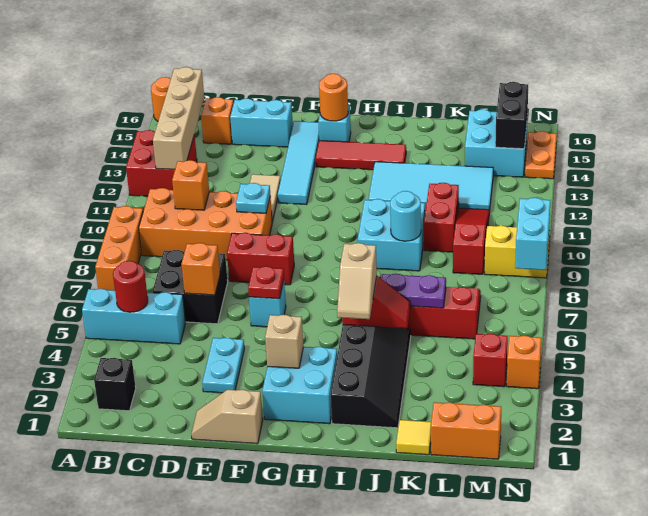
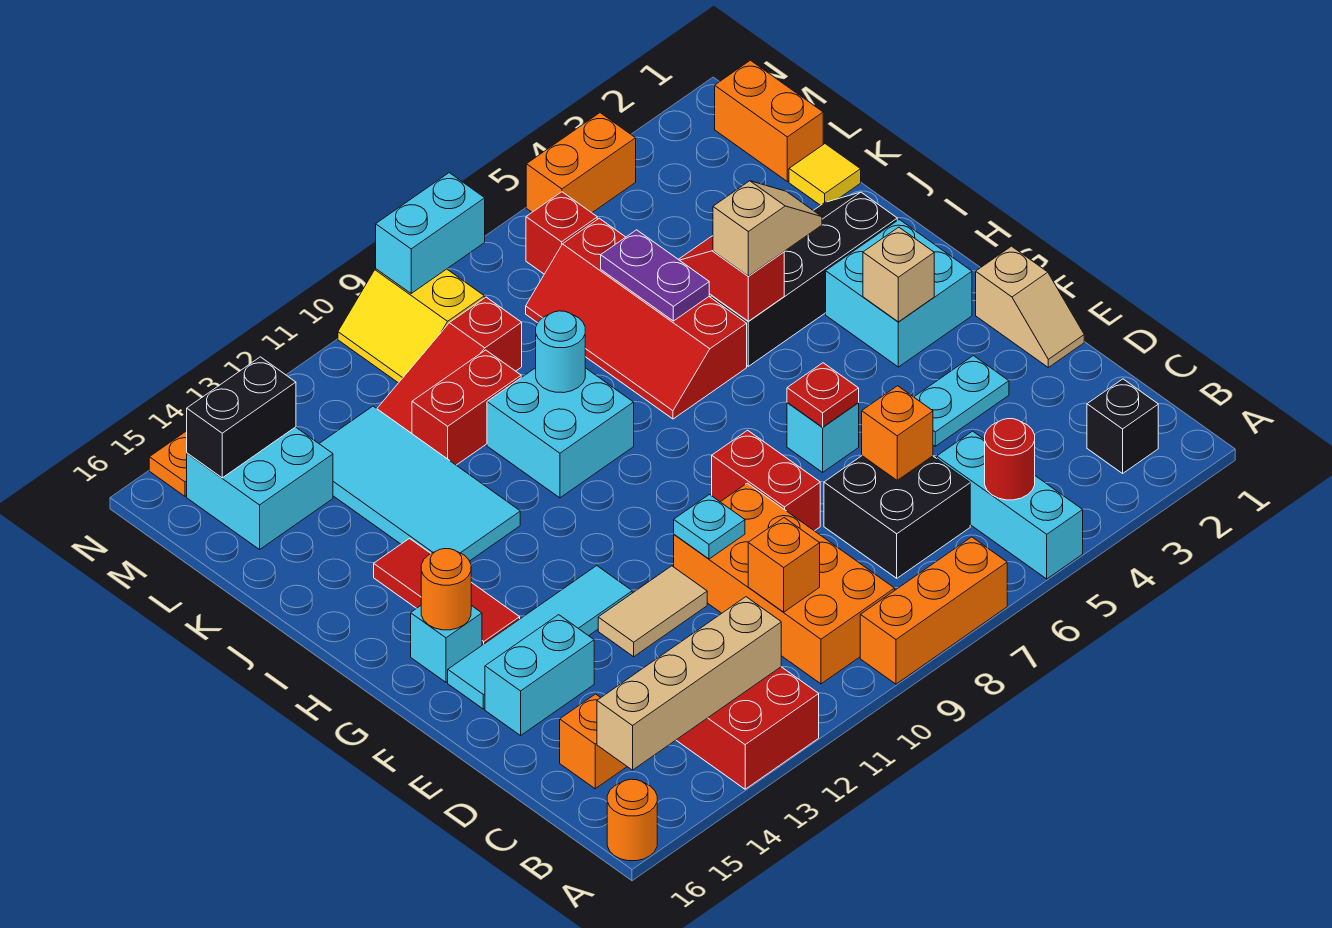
cyan brick D15:E15 level 1 -> cyan brick E14:E15 level 1
red brick M4 level 1 -> red brick M6 level 1
orange brick N4 level 1 -> orange brick N4:N5 level 1

